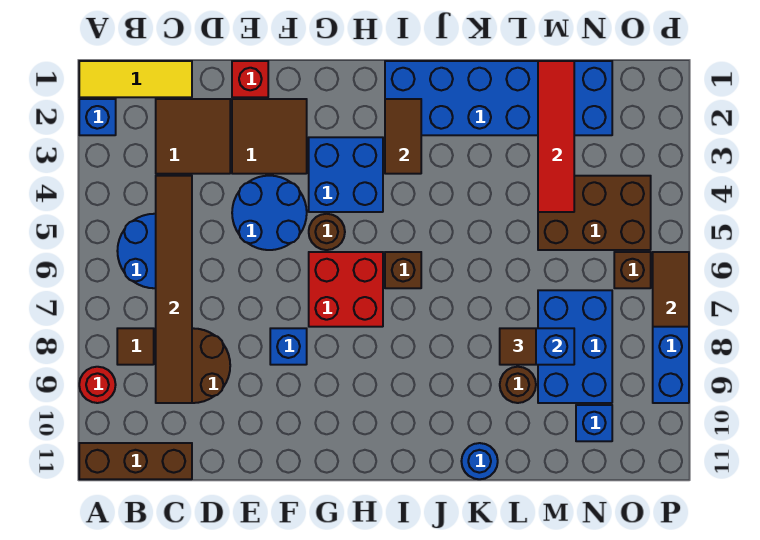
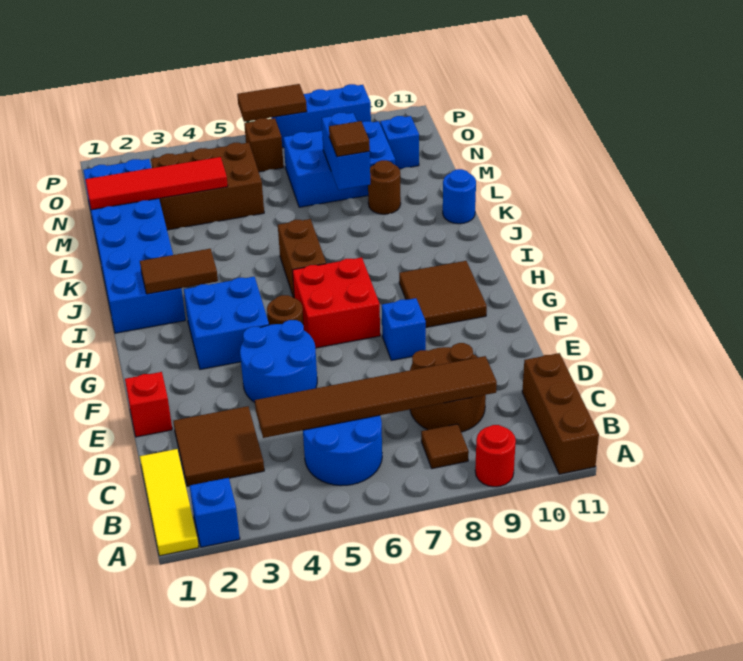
brown tile E2:F3 level 1 -> brown tile G9:H10 level 1
brown brick I6 level 1 -> brown brick I6:J6 level 1
brown brick M4:O5 level 1 -> brown brick M3:N5 level 1

